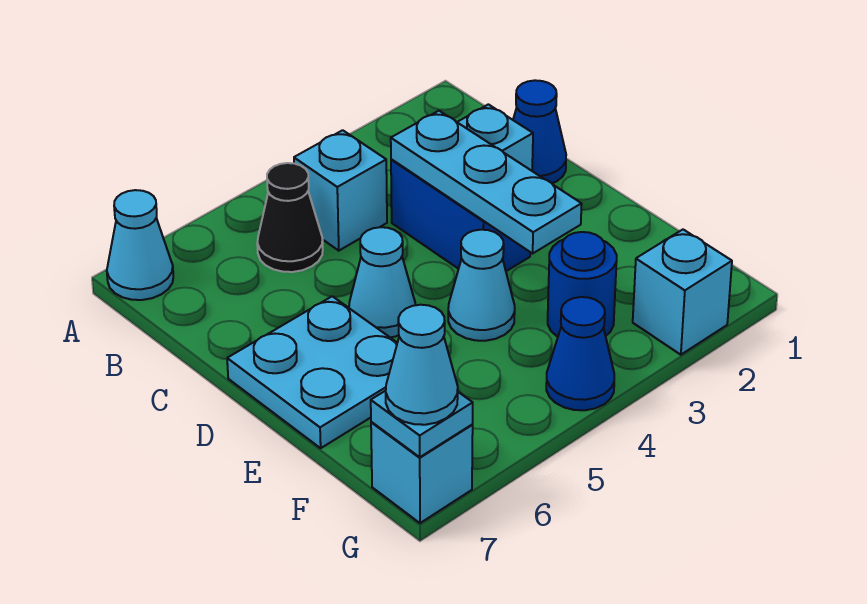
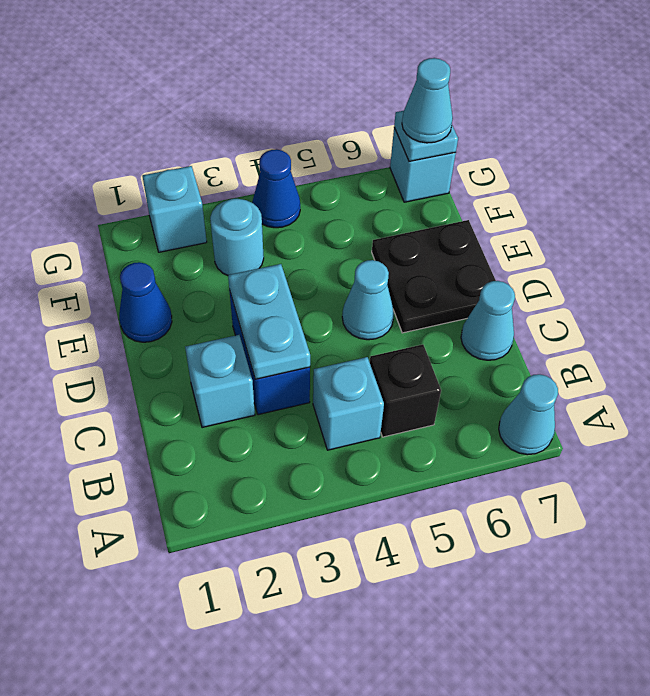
black cone B5 level 1 -> black brick B5 level 1
blue cone C1 level 1 -> blue cone E1 level 1
cyan plate C3:E3 level 2 -> cyan plate C3:D3 level 2
cyan plate D6:E7 level 1 -> black plate D6:E7 level 1
cyan cone E4 level 1 -> cyan cone C7 level 1
blue round brick F3 level 1 -> cyan round brick F3 level 1

